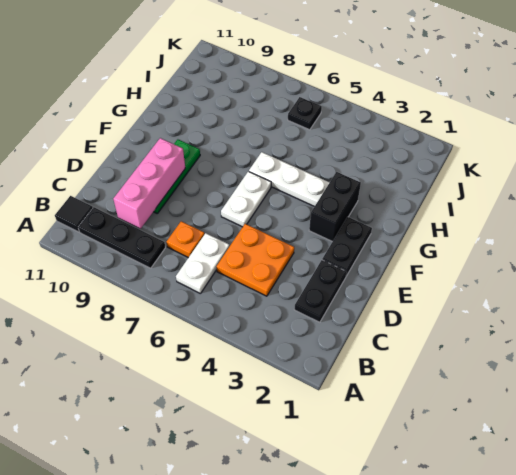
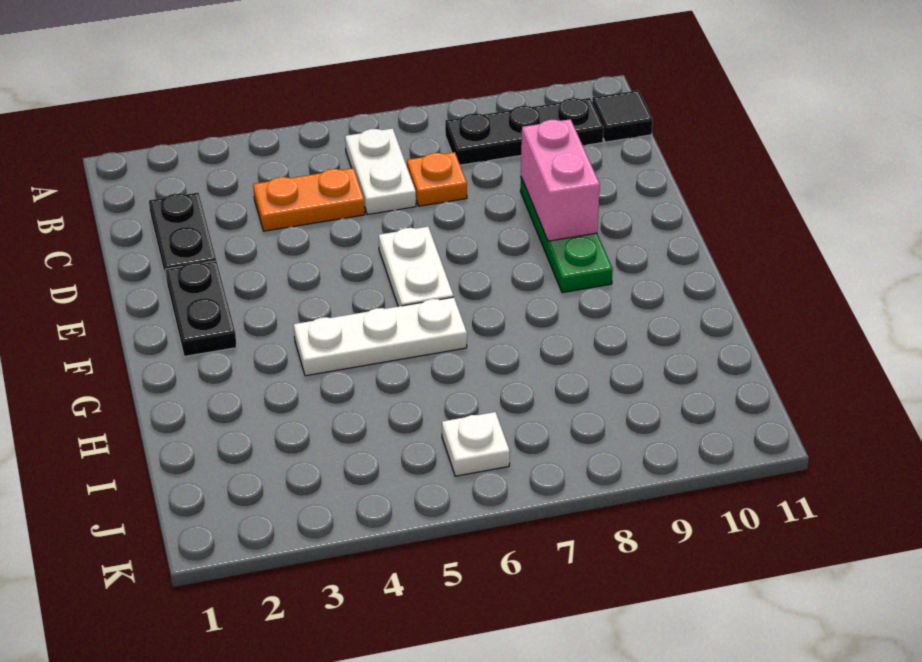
orange plate C4:D5 level 1 -> orange plate C4:C5 level 1
pink brick C9:E9 level 2 -> pink brick D9:E9 level 2
black brick F3:G3 level 1 -> none
black plate J6 level 1 -> white plate J6 level 1

